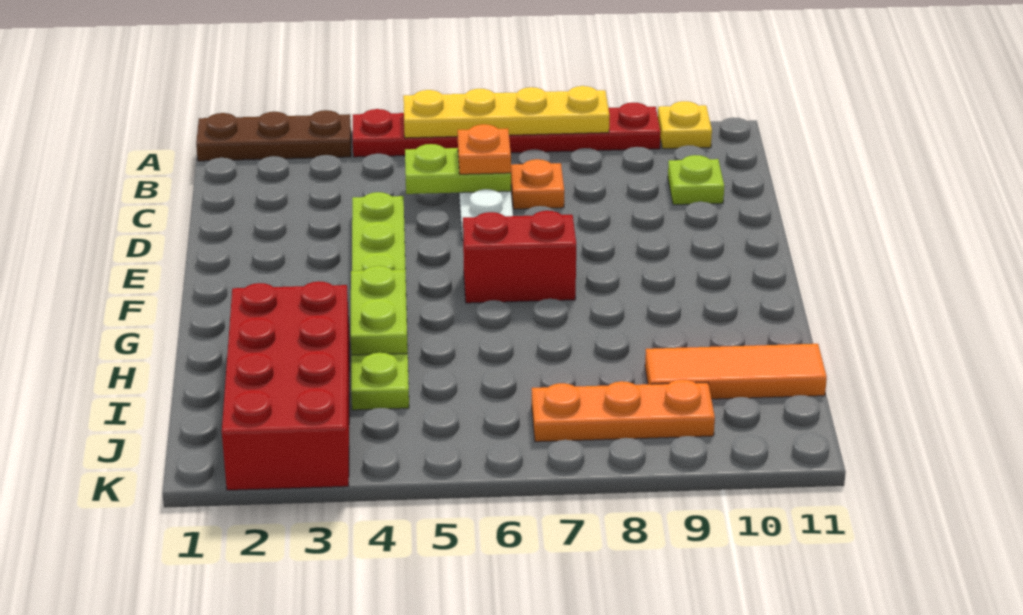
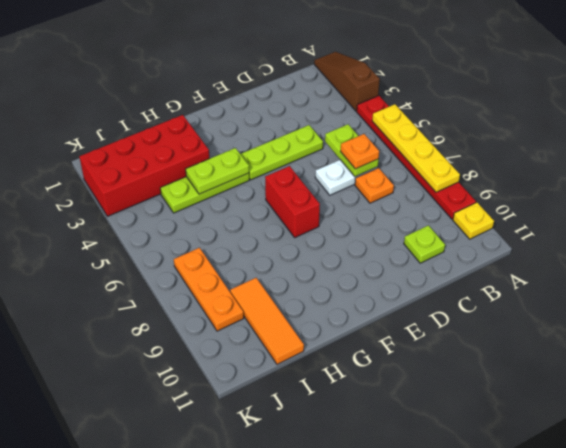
brown plate A1:A3 level 1 -> brown slope A1:A3 level 1 top 3

